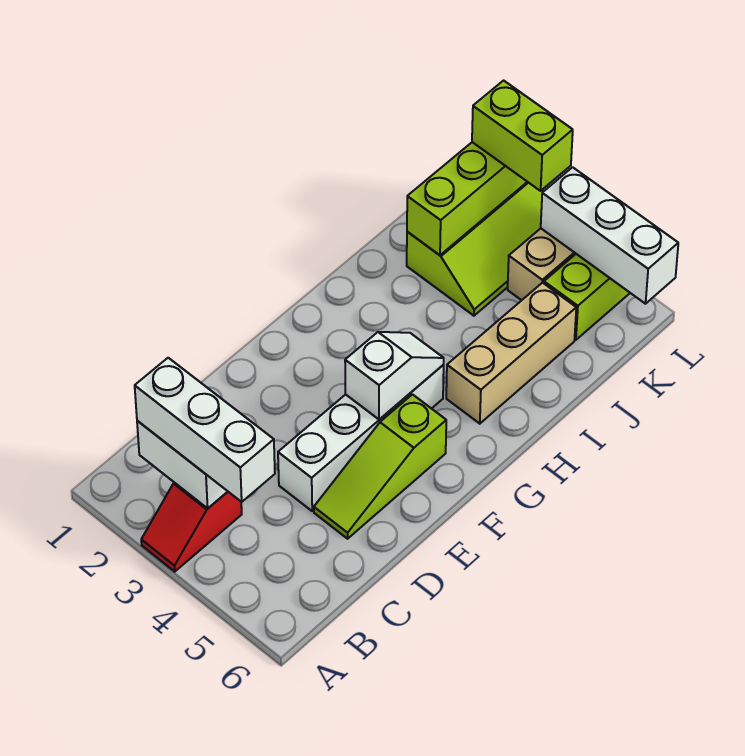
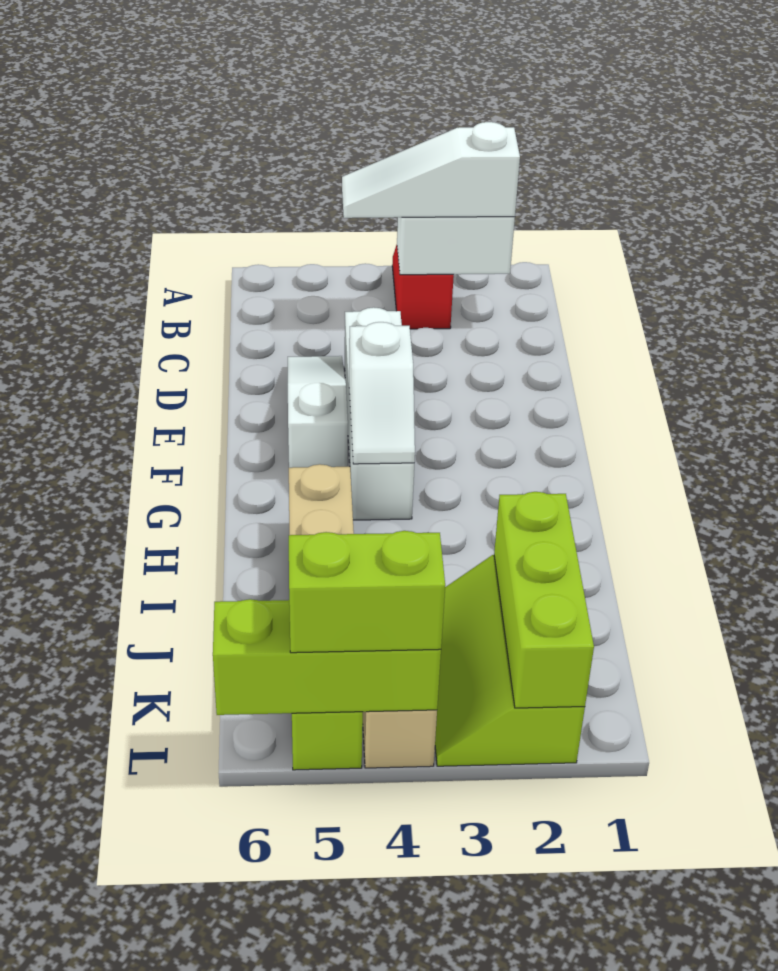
white brick B2:B4 level 3 -> white slope B2:B4 level 3 top 2
lime slope D5:F5 level 1 top F -> white slope D5:F5 level 1 top F
lime brick L2:L3 level 3 -> lime brick L4:L5 level 3
white brick L4:L6 level 2 -> lime brick L4:L6 level 2

